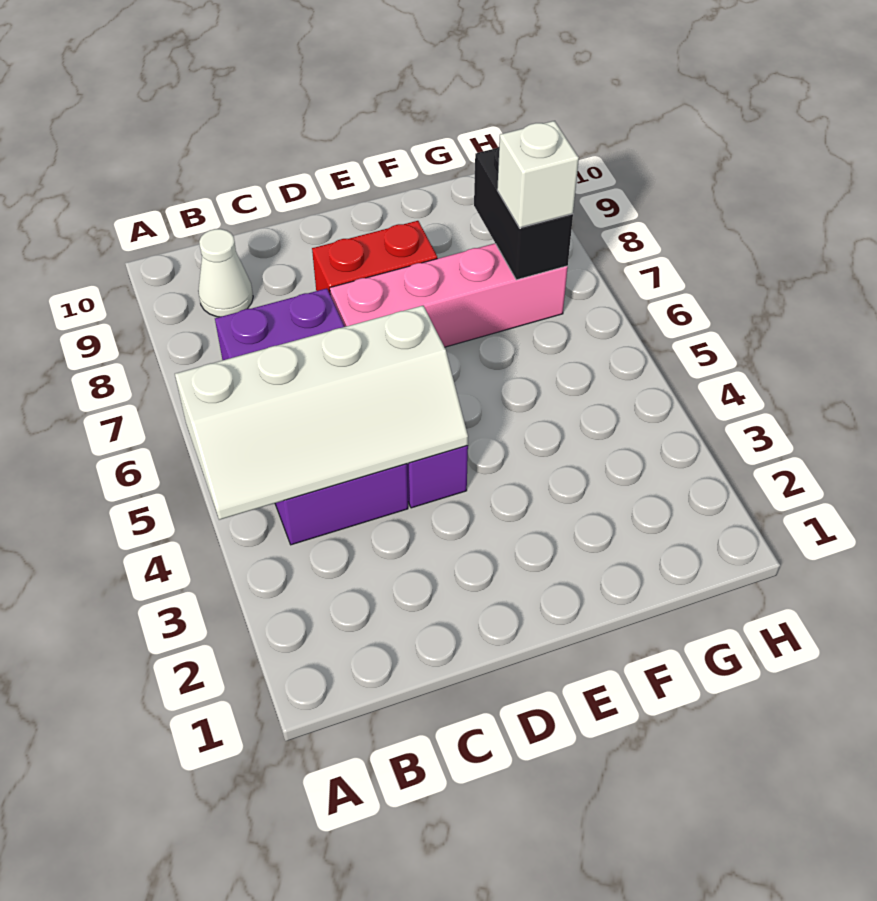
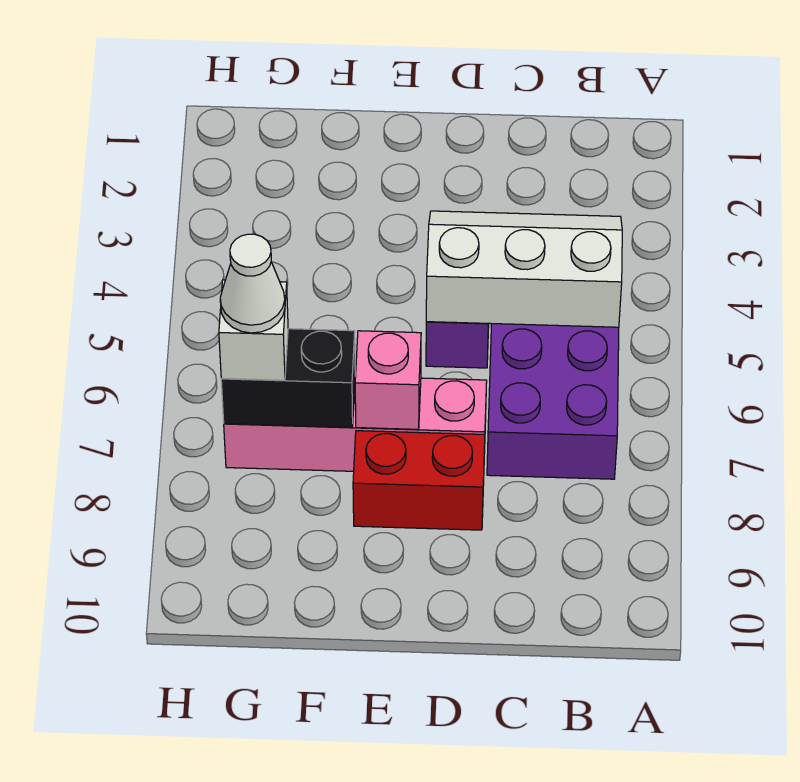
white slope A4:D5 level 2 top 5 -> white slope B4:D5 level 2 top 5
white cone B9 level 1 -> white cone G7 level 4
none -> pink brick E7 level 2
black brick G7:G8 level 2 -> black brick F7:G7 level 2

